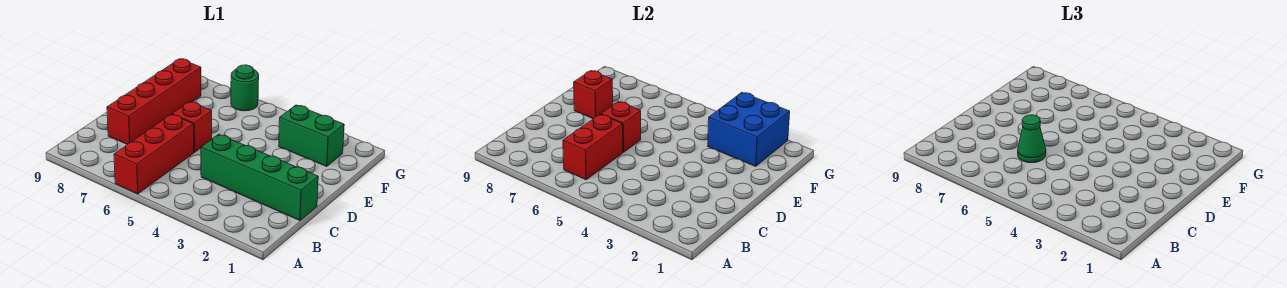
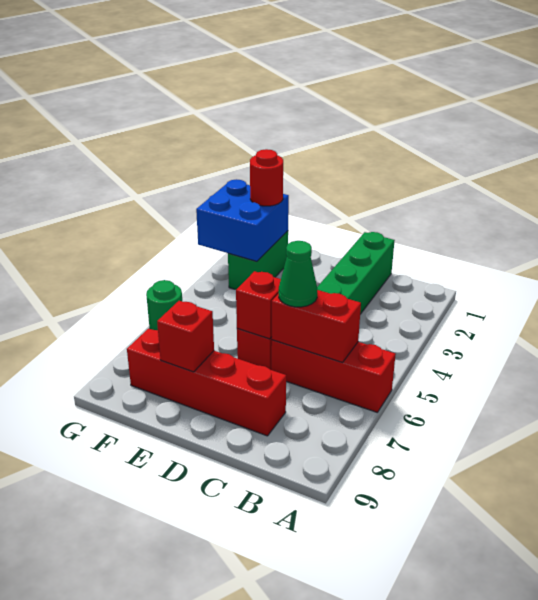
none -> red round brick F2 level 3

